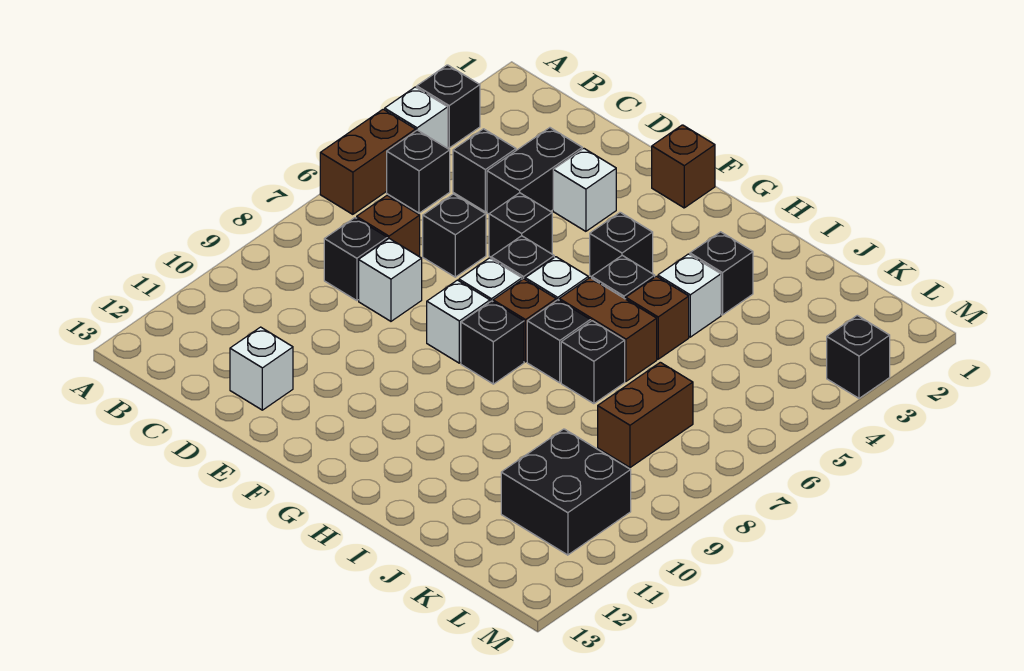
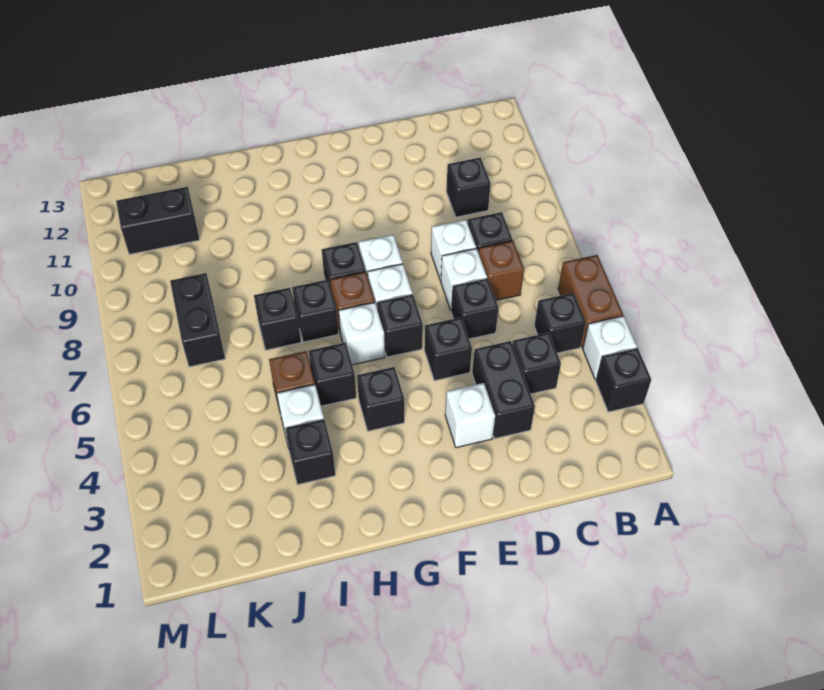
white brick D12 level 1 -> white brick D7 level 1
brown brick F1 level 1 -> none
brown brick H6:I6 level 1 -> none
brown brick K7:K8 level 1 -> black brick K7:K8 level 1
black brick K10:L11 level 1 -> black brick K11:L11 level 1
black brick M3 level 1 -> black brick C10 level 1

